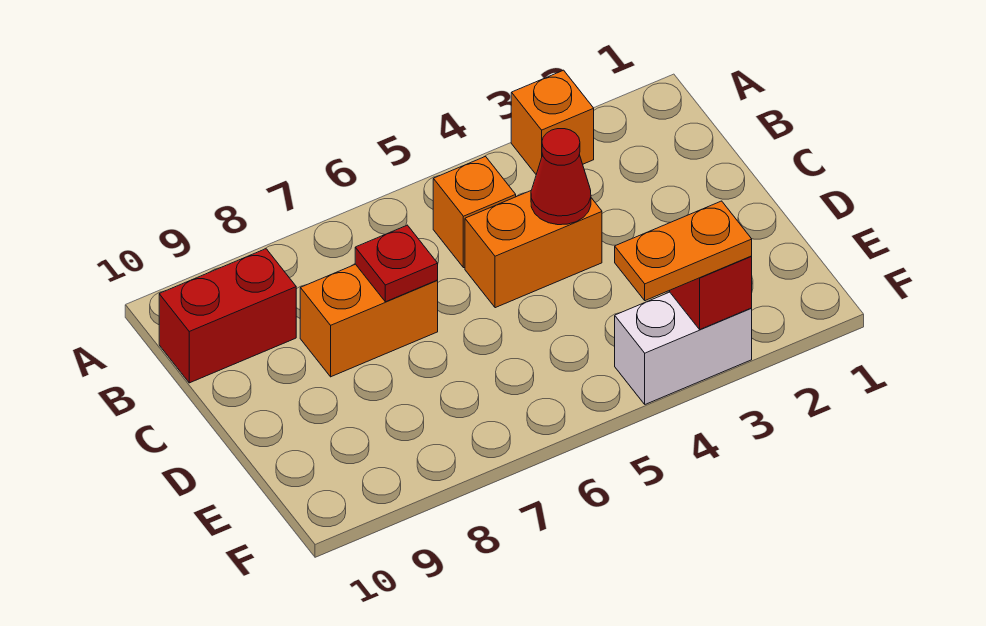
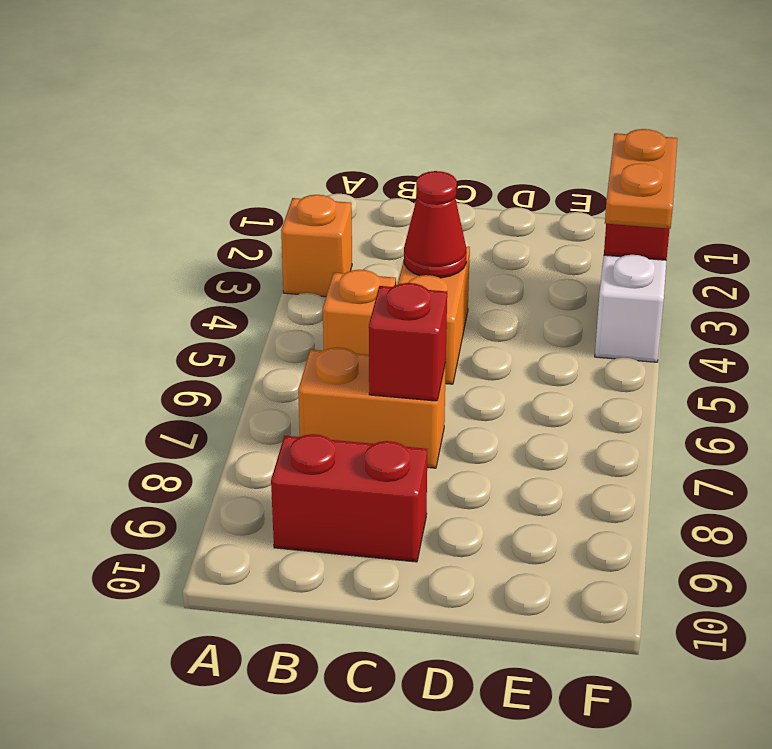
red brick B9:B10 level 1 -> red brick B9:C9 level 1
orange brick C7:C8 level 1 -> orange brick B7:C7 level 1
red plate C7 level 2 -> red brick C7 level 2

